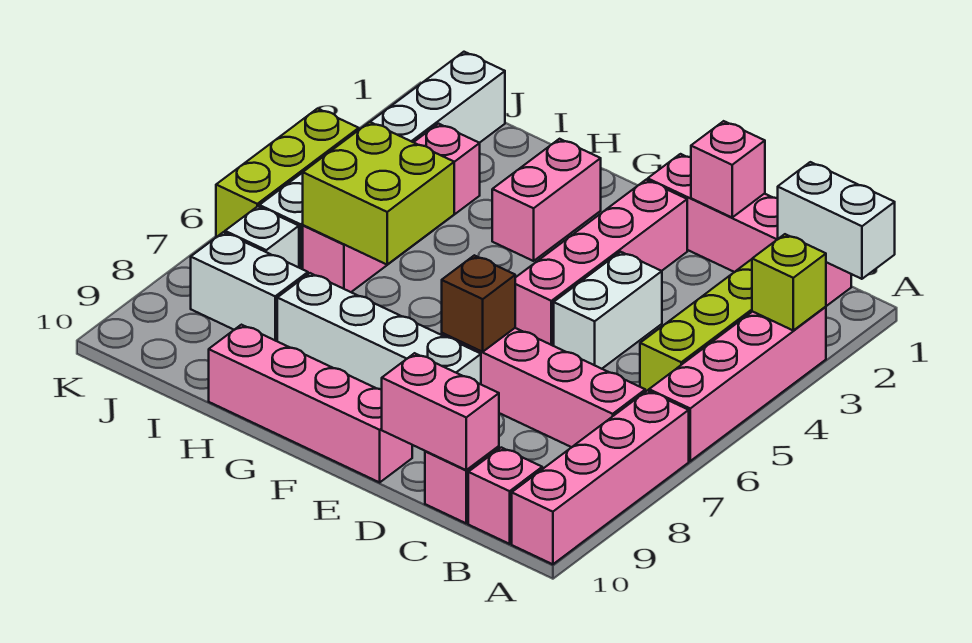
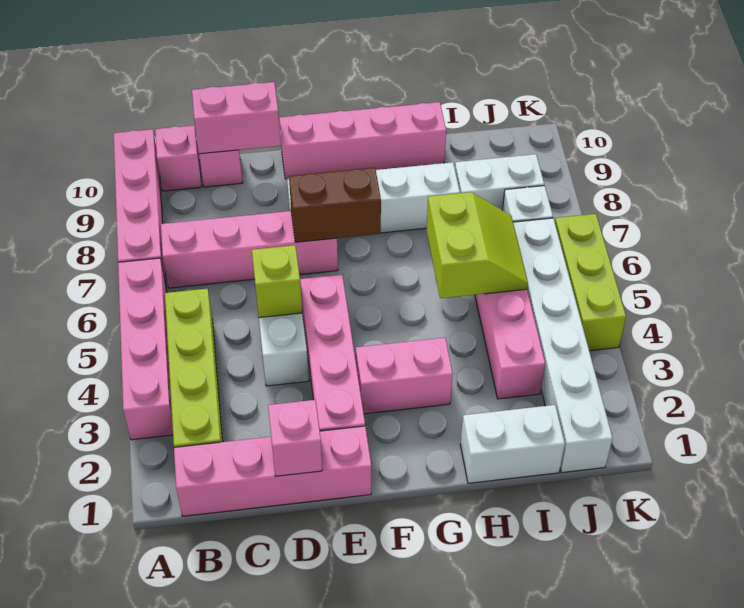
white brick A1:B1 level 2 -> white brick H1:I1 level 1
lime brick A3 level 2 -> lime brick D5 level 2
brown brick E7 level 2 -> brown brick E7:F7 level 2
pink brick G2:G3 level 1 -> pink brick F3:G3 level 1
lime brick H5:I6 level 2 -> lime slope H5:I6 level 2 top H

